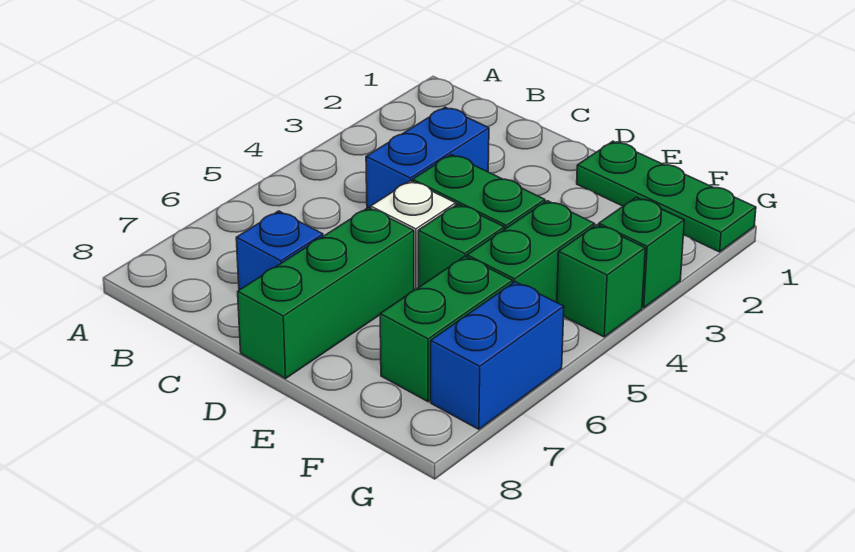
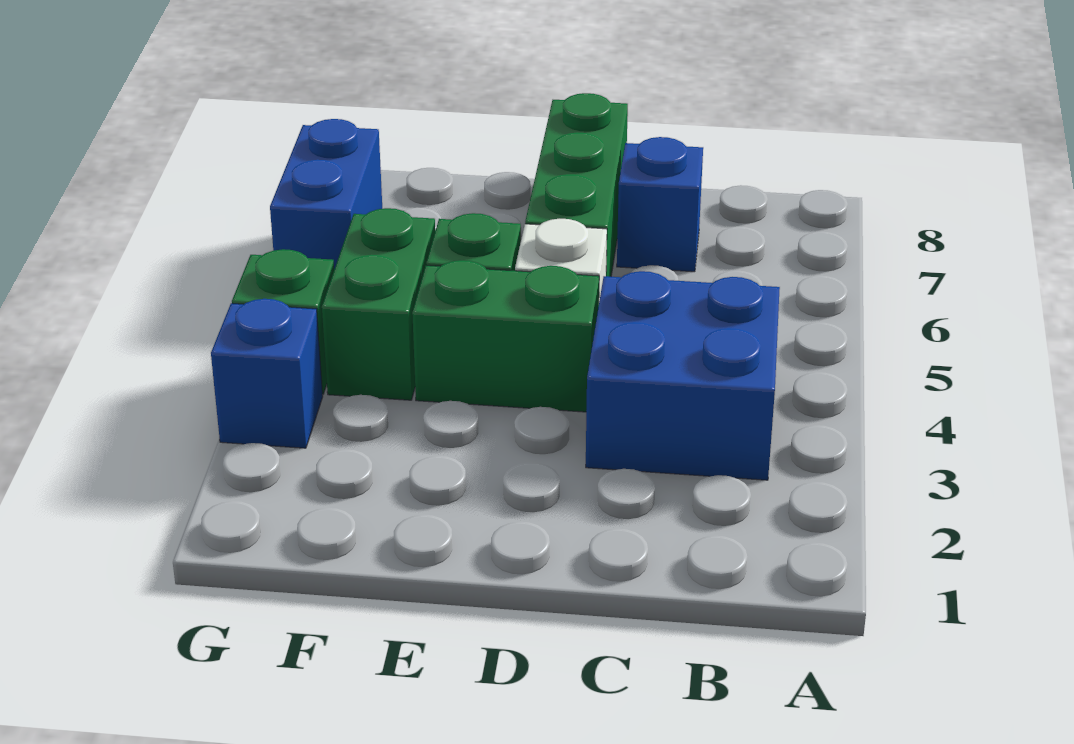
blue brick C3:C4 level 1 -> blue brick B3:C4 level 1
green plate E1:G1 level 1 -> none
green brick F6:F7 level 1 -> none
green brick G3 level 1 -> blue brick G3 level 1

